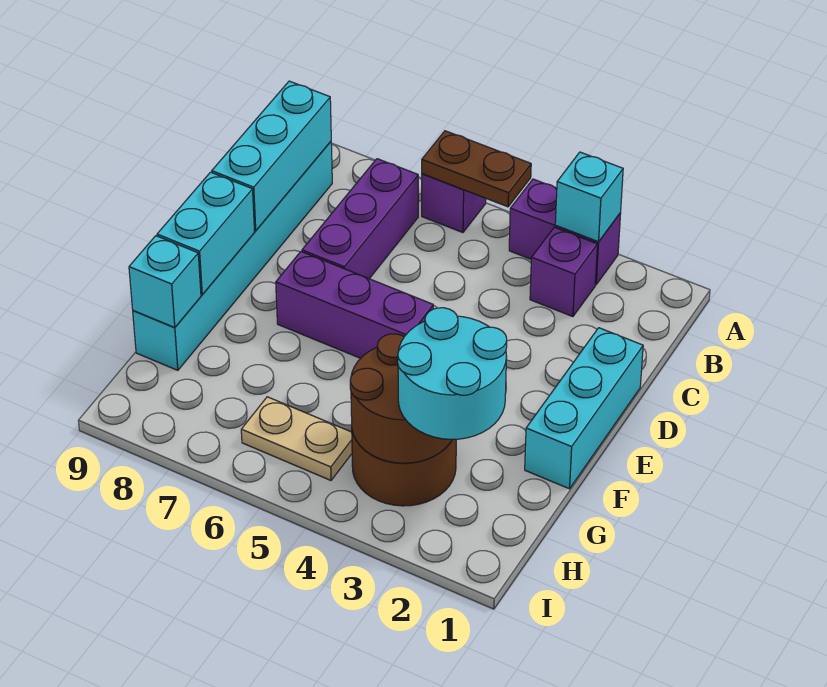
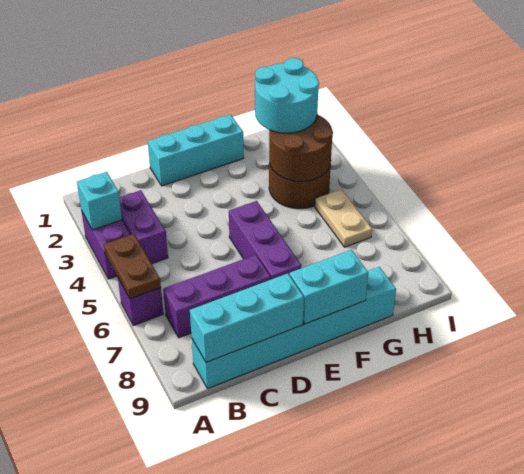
purple brick B3 level 1 -> purple brick B3:B4 level 1
cyan brick G9 level 2 -> none

